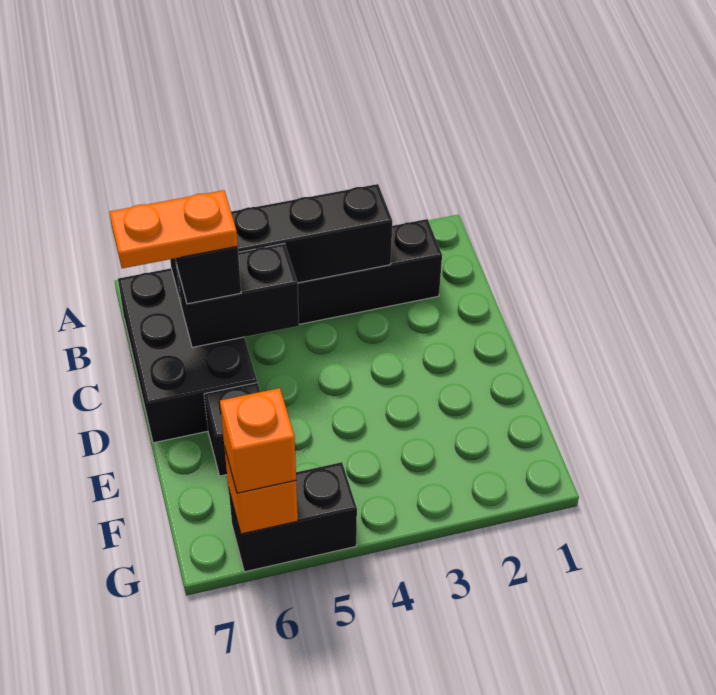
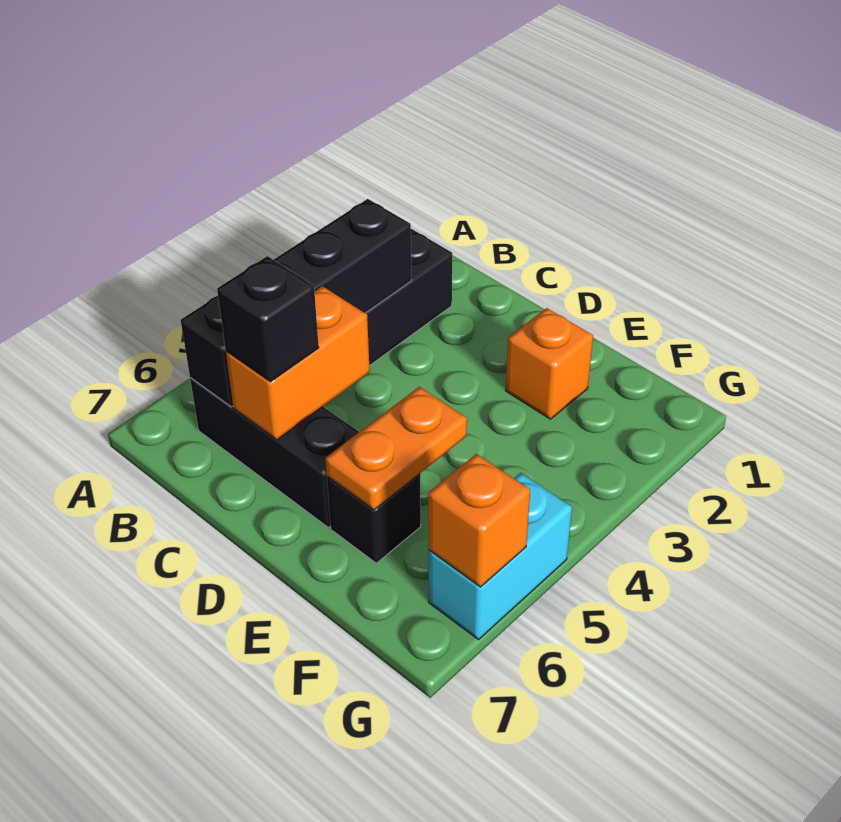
black brick B6:D7 level 1 -> black brick B6:D6 level 1
black brick C5:C6 level 2 -> orange brick C5:C6 level 2
orange plate C6:C7 level 4 -> orange plate E5:E6 level 2
black brick G5:G6 level 1 -> cyan brick G5:G6 level 1
orange brick G6 level 3 -> orange brick E2 level 1

